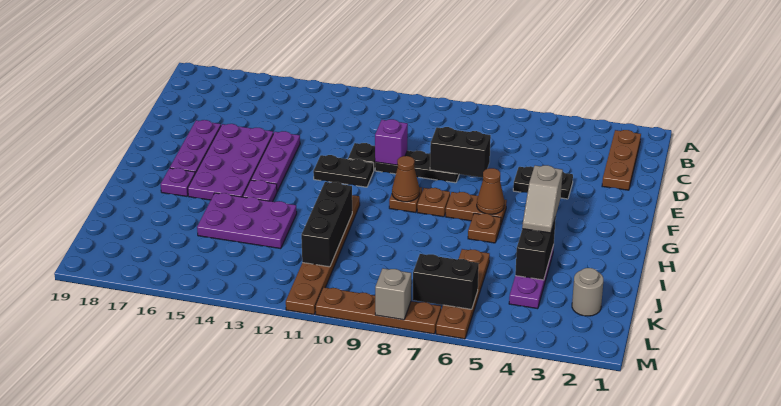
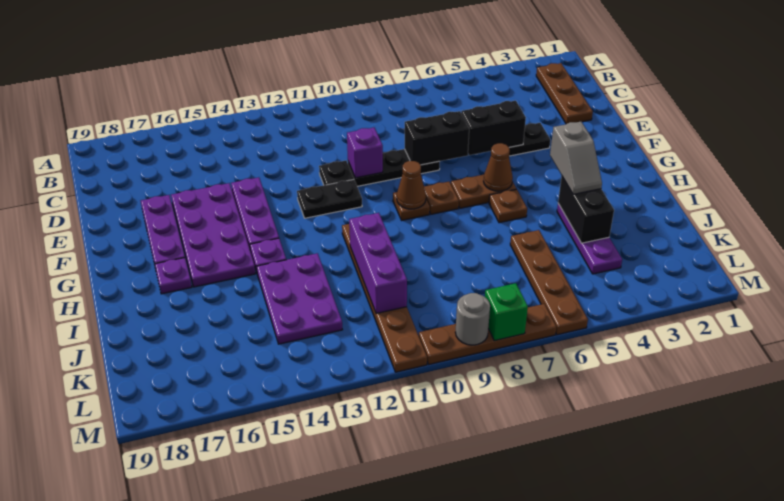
black brick I11:K11 level 2 -> purple brick I11:K11 level 2
purple plate I13:J15 level 1 -> purple plate I13:K14 level 1
grey round brick K2 level 1 -> grey round brick M9 level 2
black brick L6:L7 level 2 -> black brick E5:E6 level 2
grey brick M8 level 2 -> green brick M8 level 2

